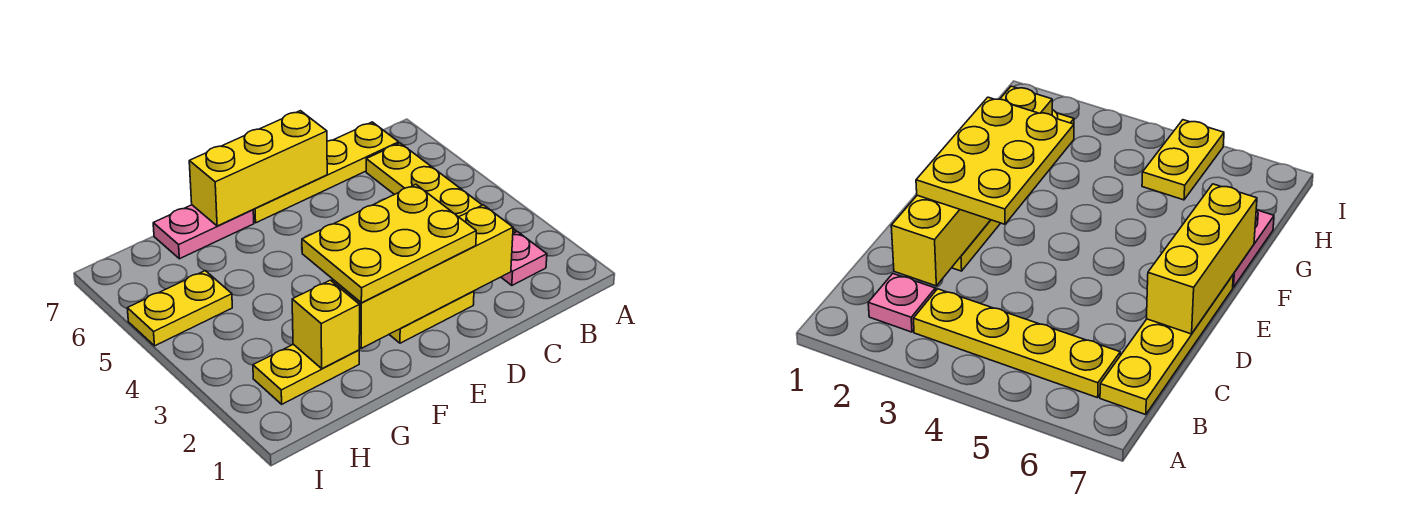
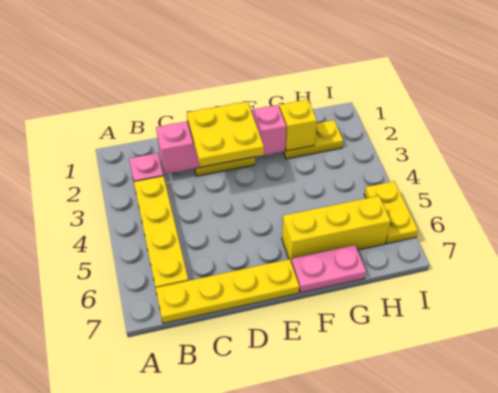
yellow brick C2:F2 level 2 -> pink brick C2:F2 level 2
yellow plate D2:F3 level 3 -> yellow plate D2:E3 level 3
yellow brick D7:F7 level 2 -> yellow brick F6:H6 level 1
yellow plate H5:I5 level 1 -> yellow plate I5:I6 level 1

